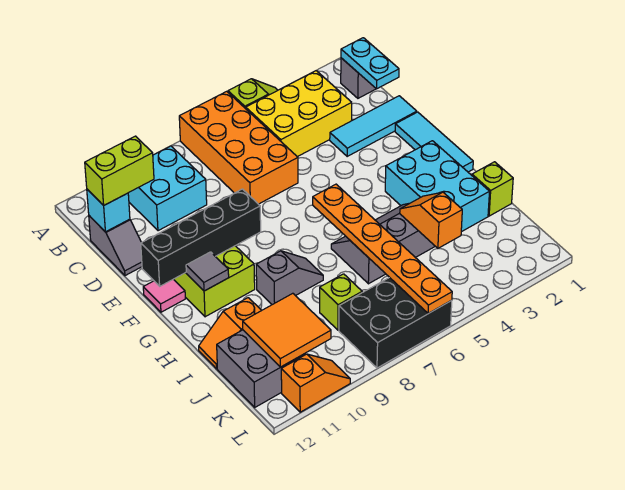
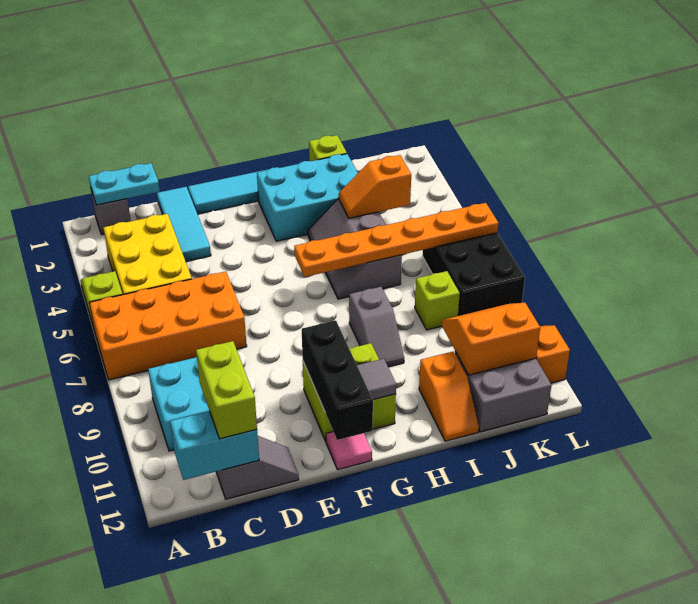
cyan brick C12 level 2 -> cyan brick B12:C12 level 2
black brick F9:F12 level 2 -> black brick F10:F12 level 2
grey slope H8:H9 level 1 top 9 -> grey slope H8:H9 level 1 top 8
orange tile J10:K11 level 2 -> orange slope J10:K11 level 2 top 11

